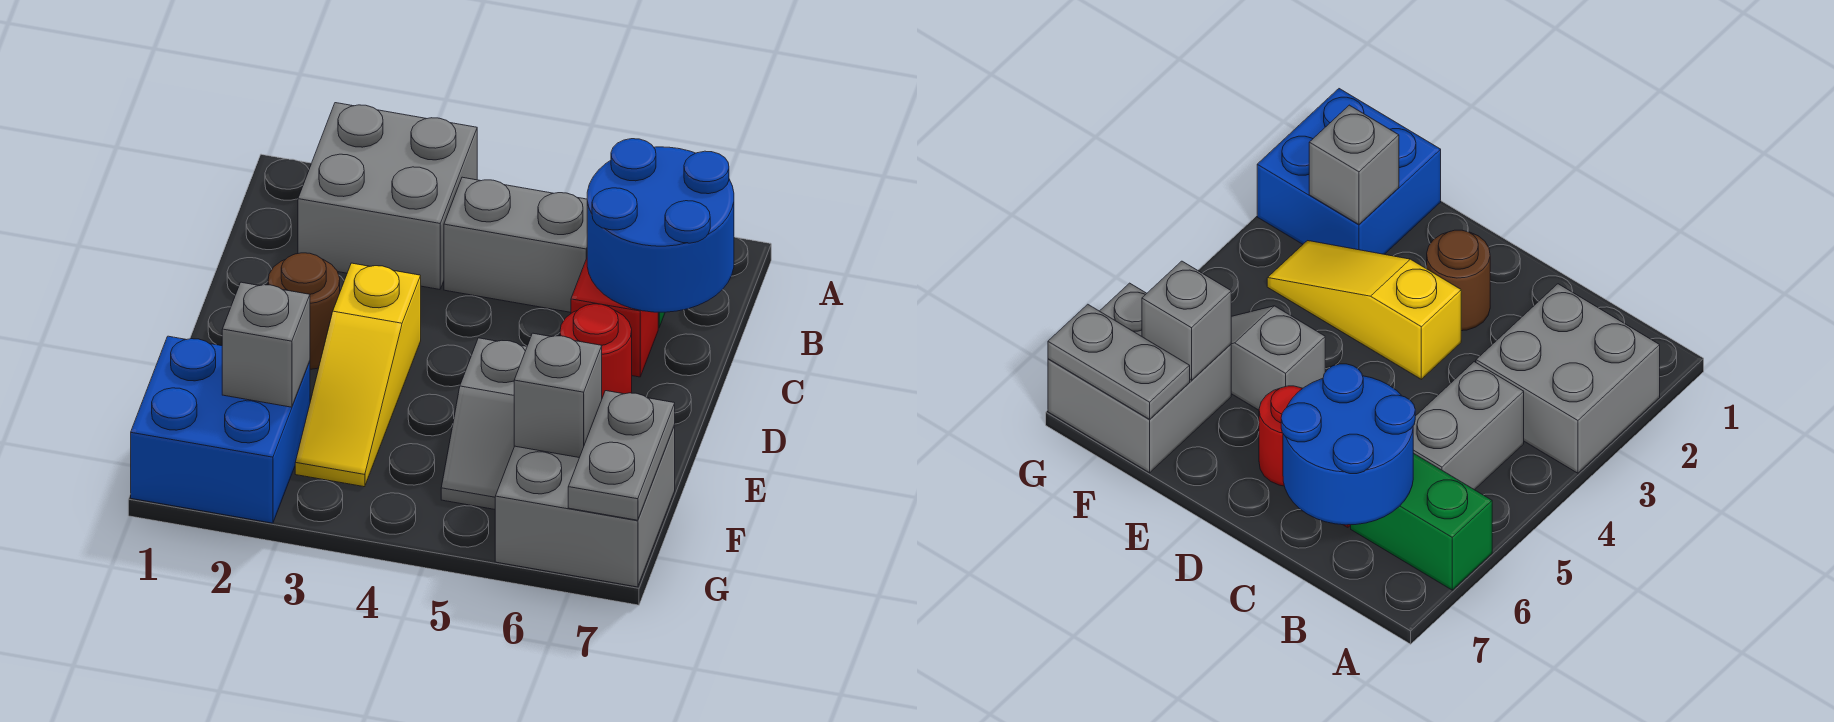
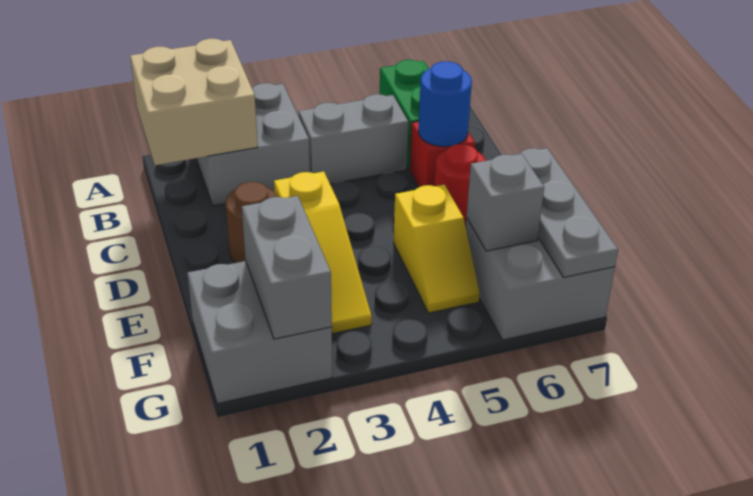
none -> tan brick A1:B2 level 2
blue round brick B6:C7 level 2 -> blue round brick C6 level 2
grey slope E5:F5 level 1 top E -> yellow slope E5:F5 level 1 top E
blue brick F1:G2 level 1 -> grey brick F1:G2 level 1
grey brick F2 level 2 -> grey brick F2:G2 level 2
grey plate F7:G7 level 2 -> grey plate E7:G7 level 2

